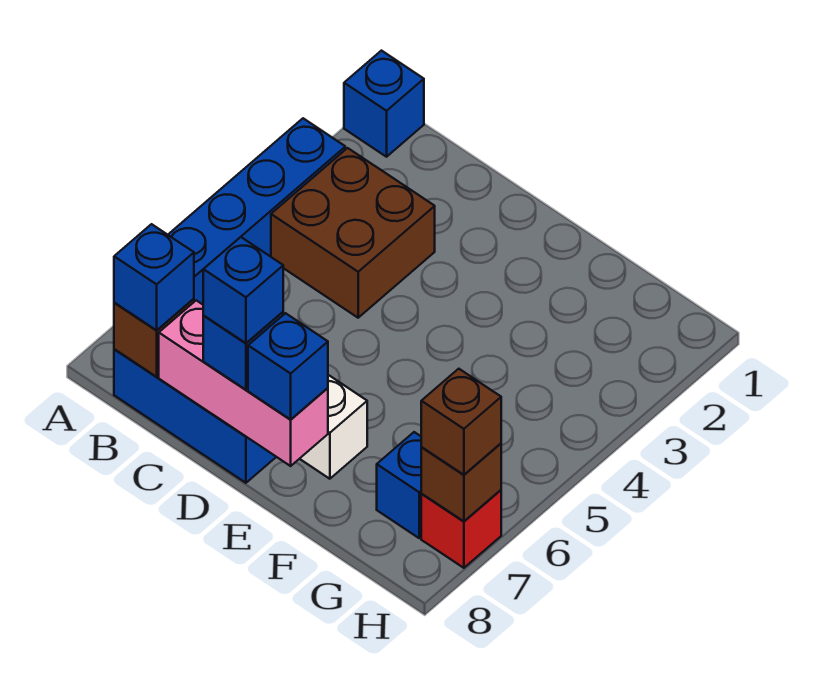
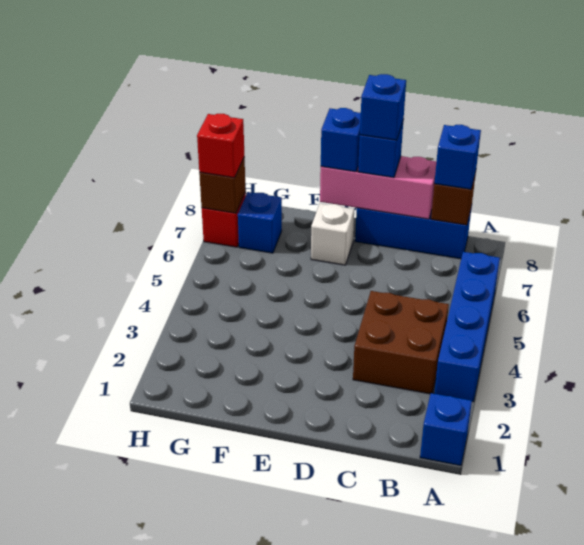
brown brick H7 level 3 -> red brick H7 level 3

